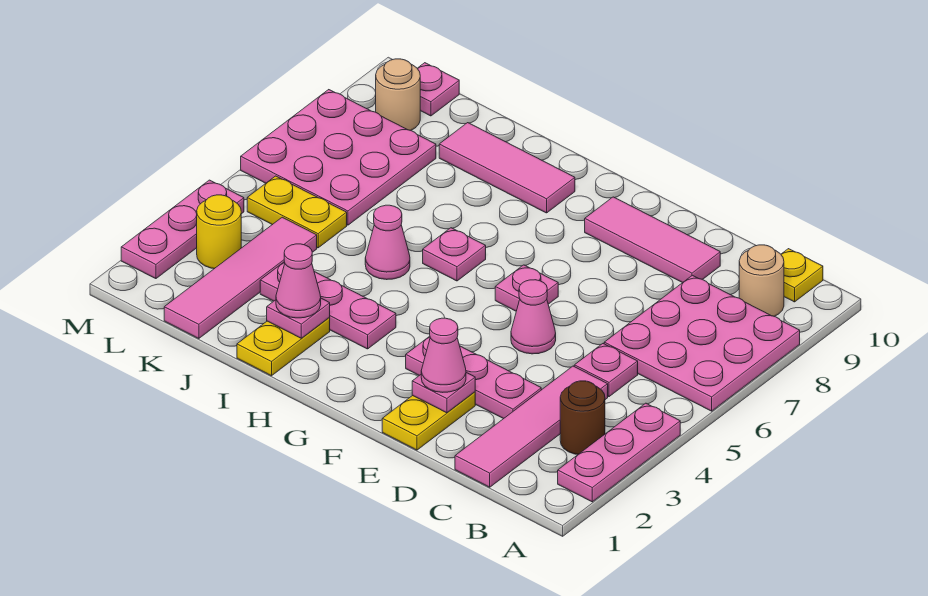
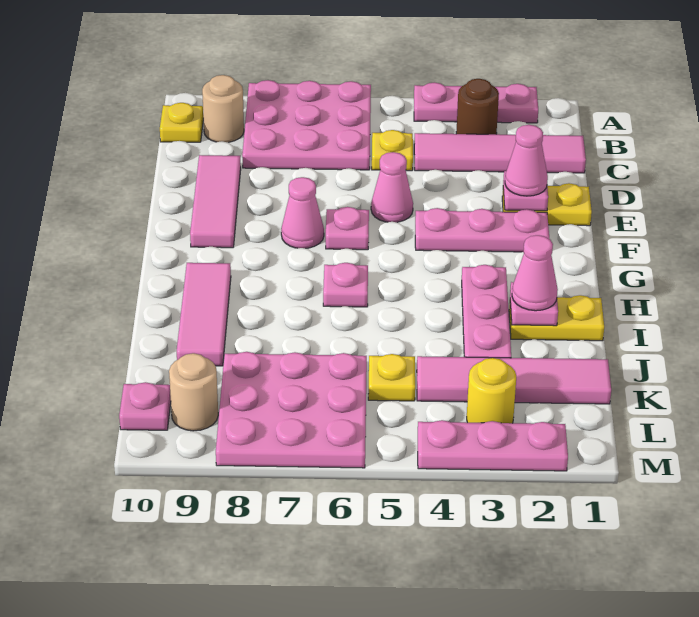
pink plate C5 level 1 -> yellow plate C5 level 1
pink plate D3:F3 level 1 -> pink plate F2:F4 level 1
pink cone I5 level 1 -> pink cone F7 level 1
yellow plate K5:L5 level 1 -> yellow plate K5 level 1

